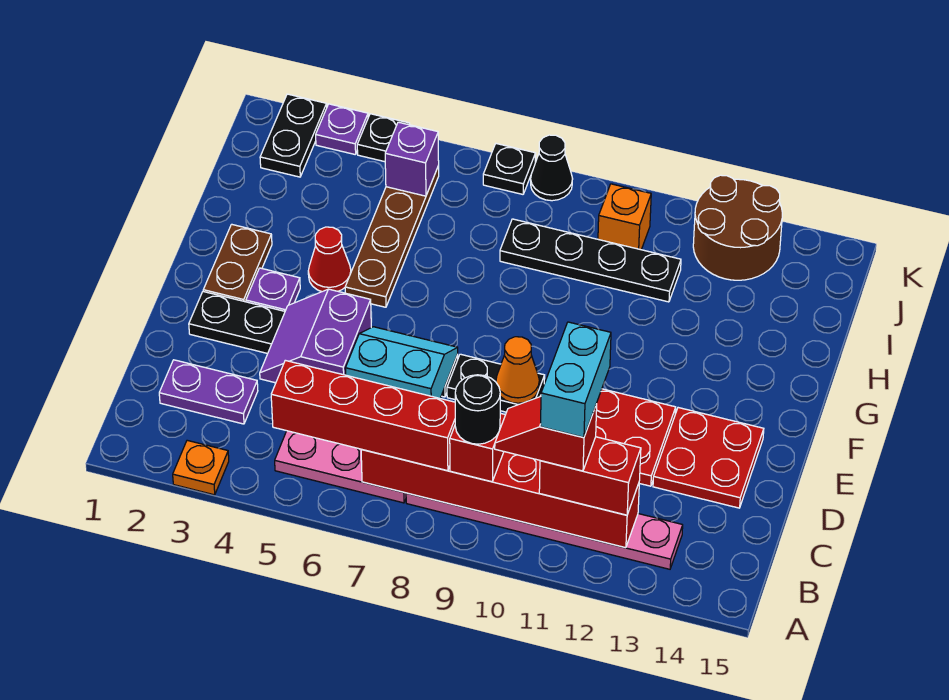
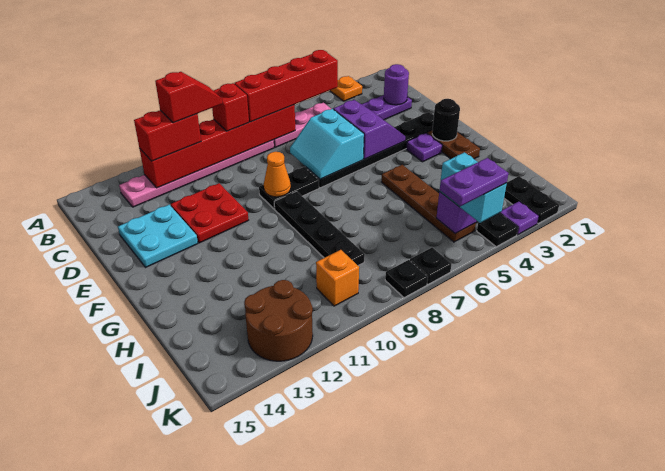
black round brick B9 level 4 -> black round brick F2 level 2
cyan brick B11:C11 level 5 -> cyan brick J5:K5 level 3
none -> purple round brick C2 level 2
cyan slope D6:E7 level 2 top D -> cyan slope D6:E7 level 2 top 6
red plate D13:E14 level 1 -> cyan plate D13:E14 level 1
red cone G4 level 1 -> none
black plate I8:I11 level 1 -> black plate F9:I9 level 1
none -> purple plate K5:K6 level 4
black cone K8 level 1 -> black plate K8 level 1

